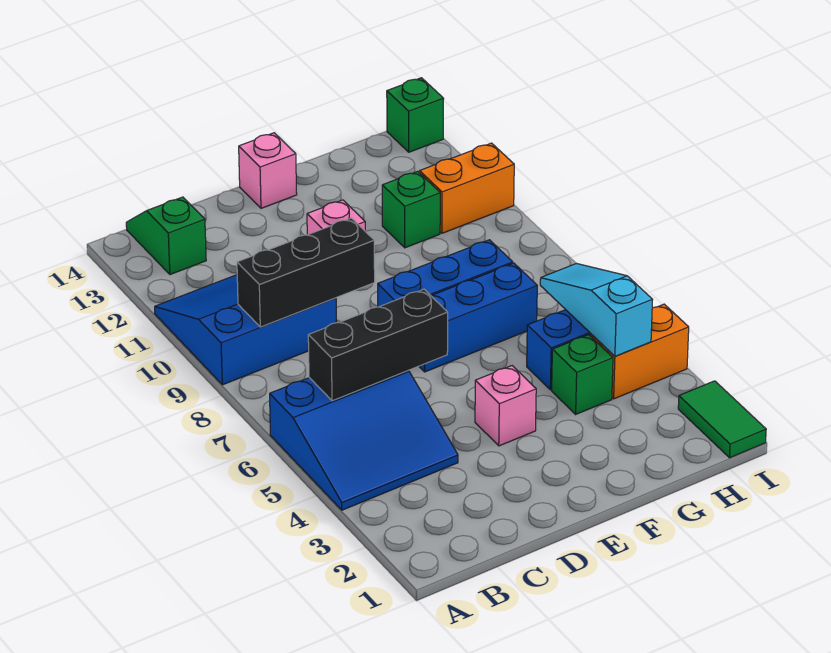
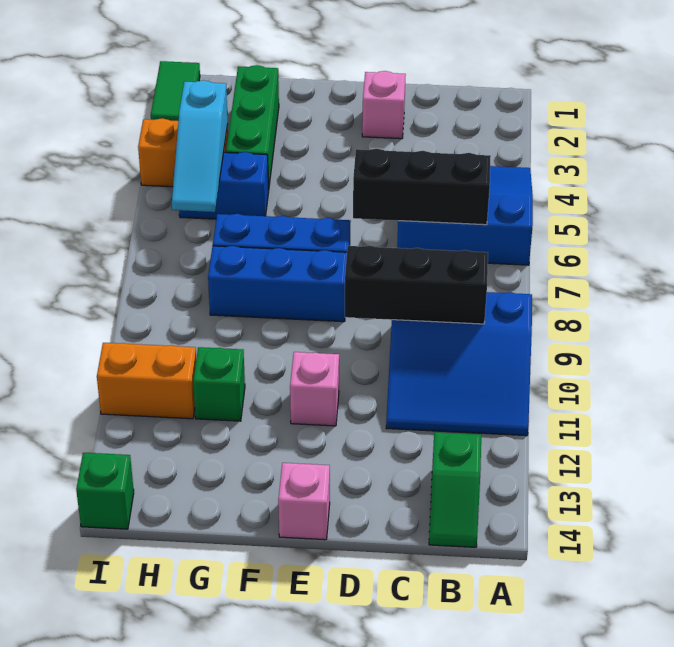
pink brick E4 level 1 -> pink brick D2 level 1
green brick G4 level 1 -> green brick G2:G4 level 1

